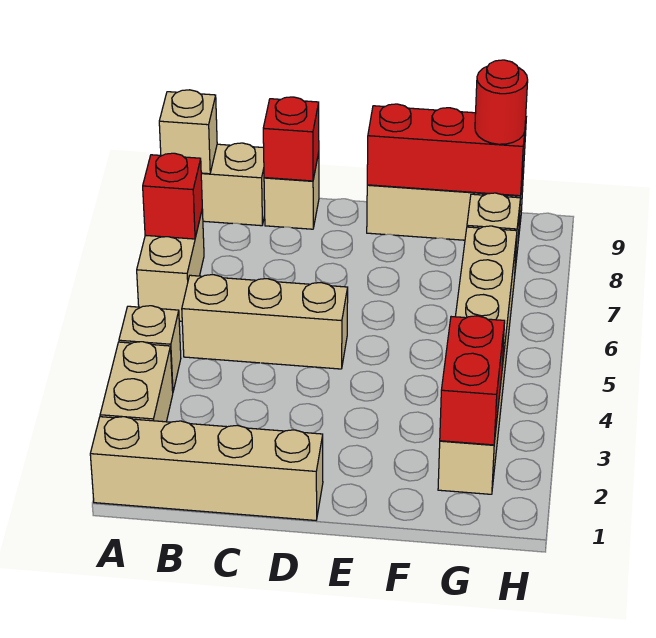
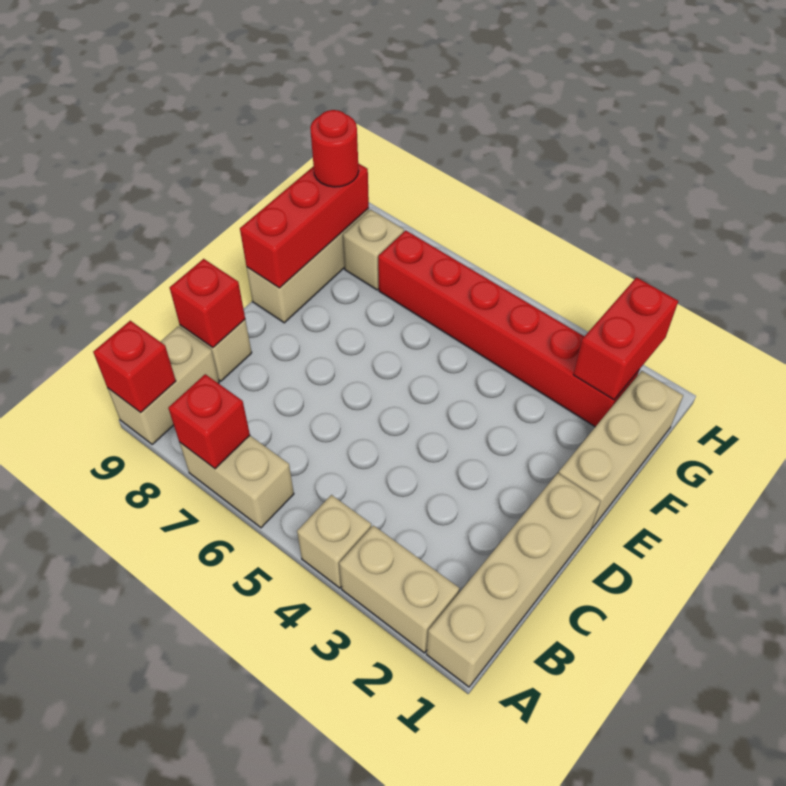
tan brick A9 level 2 -> red brick A9 level 2
tan brick B5:D5 level 1 -> tan brick E1:G1 level 1
tan brick G2:G7 level 1 -> red brick G2:G7 level 1
red brick G2:G3 level 2 -> red brick G2:H2 level 2

